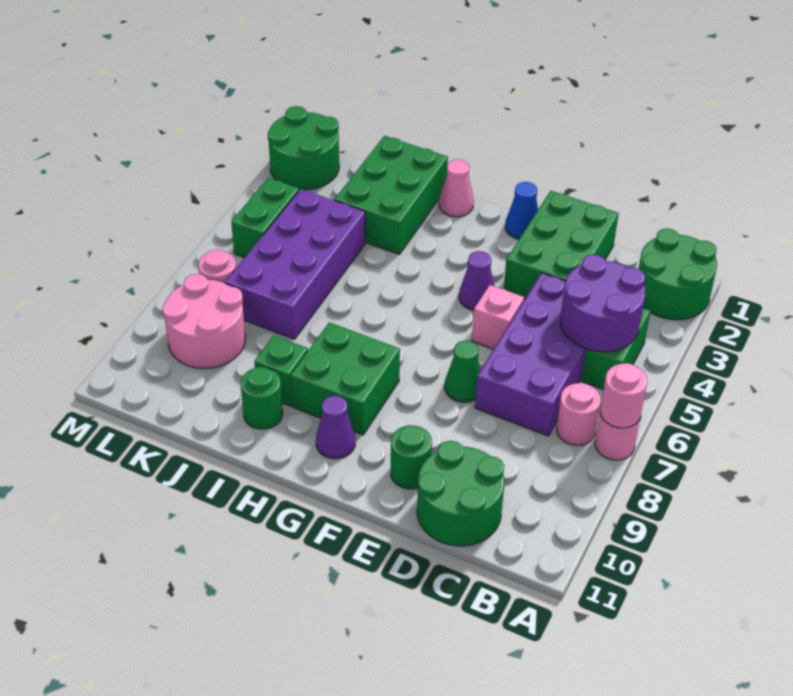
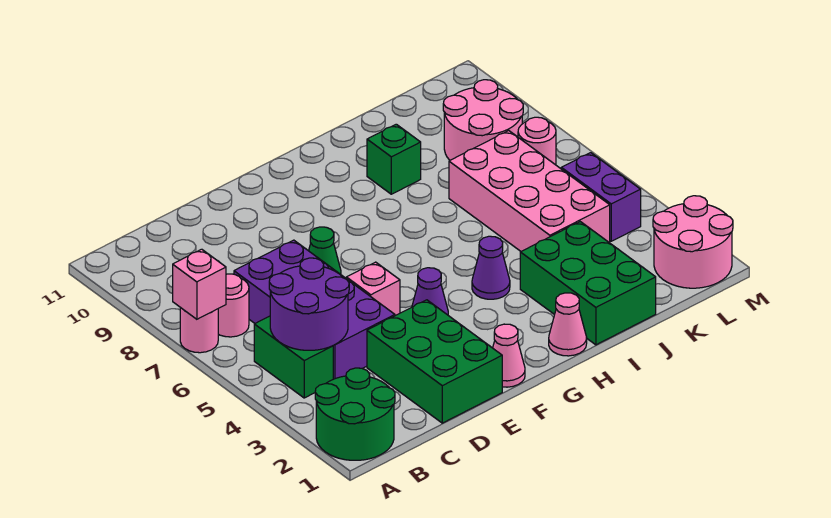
pink round brick A7 level 2 -> pink brick A7 level 2
green round brick C10:D11 level 1 -> none
green round brick E10 level 1 -> none
blue cone F1 level 1 -> pink cone F1 level 1
green brick G8:H9 level 1 -> none
purple cone G10 level 1 -> purple cone H4 level 1
green round brick I10 level 1 -> none
purple brick J4:K7 level 1 -> pink brick J4:K7 level 1
green round brick L1:M2 level 1 -> pink round brick L1:M2 level 1
green brick L4:L5 level 1 -> purple brick L4:L5 level 1

